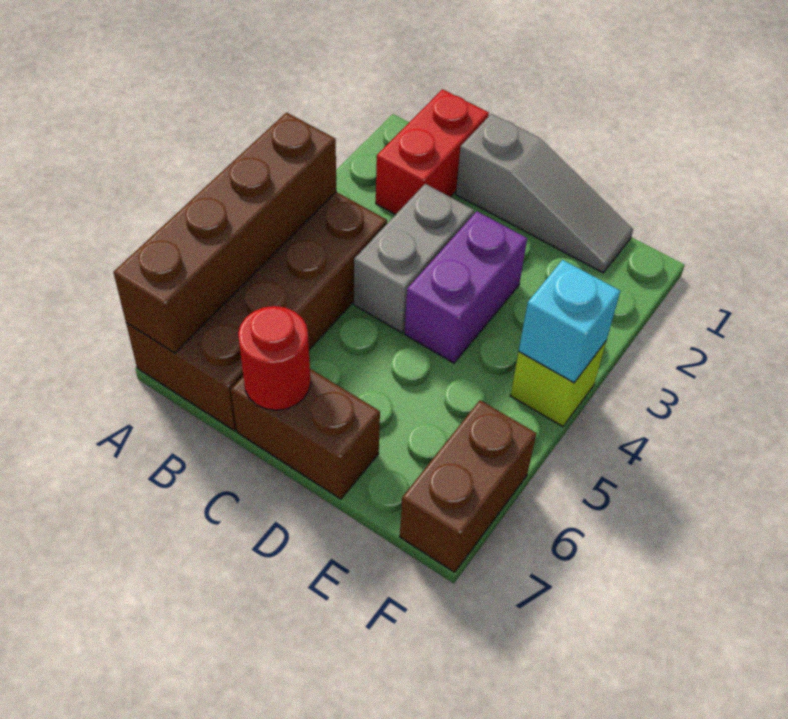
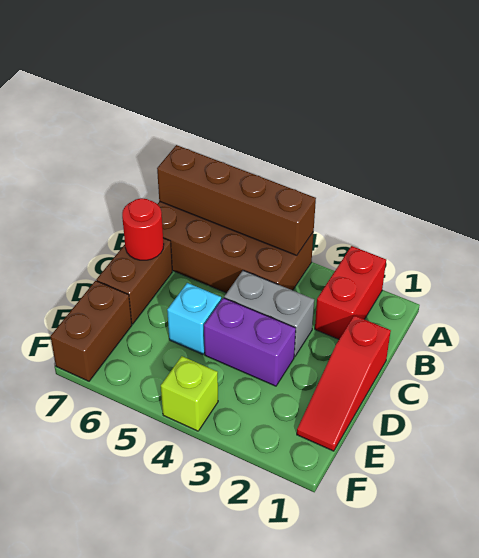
red brick B1:B2 level 1 -> red brick A2:B2 level 1
grey slope C1:E1 level 1 top C -> red slope C1:E1 level 1 top C
cyan brick F4 level 2 -> cyan brick D5 level 1
brown brick F6:F7 level 1 -> brown brick E7:F7 level 1

